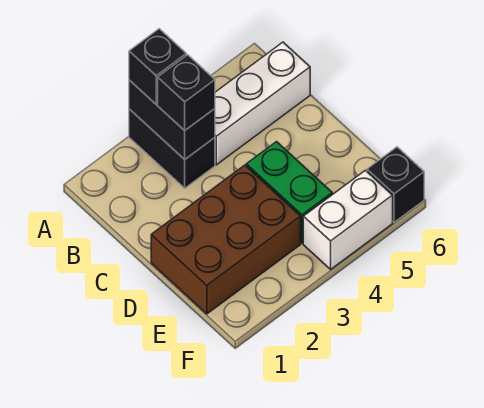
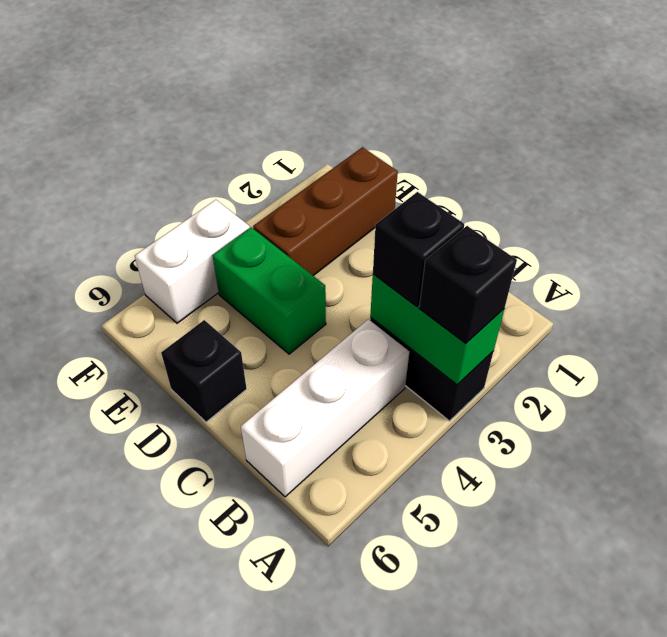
black brick A3:B3 level 2 -> green brick A3:B3 level 2
brown brick D1:E3 level 1 -> brown brick E1:E3 level 1
black brick F6 level 1 -> black brick D6 level 1

